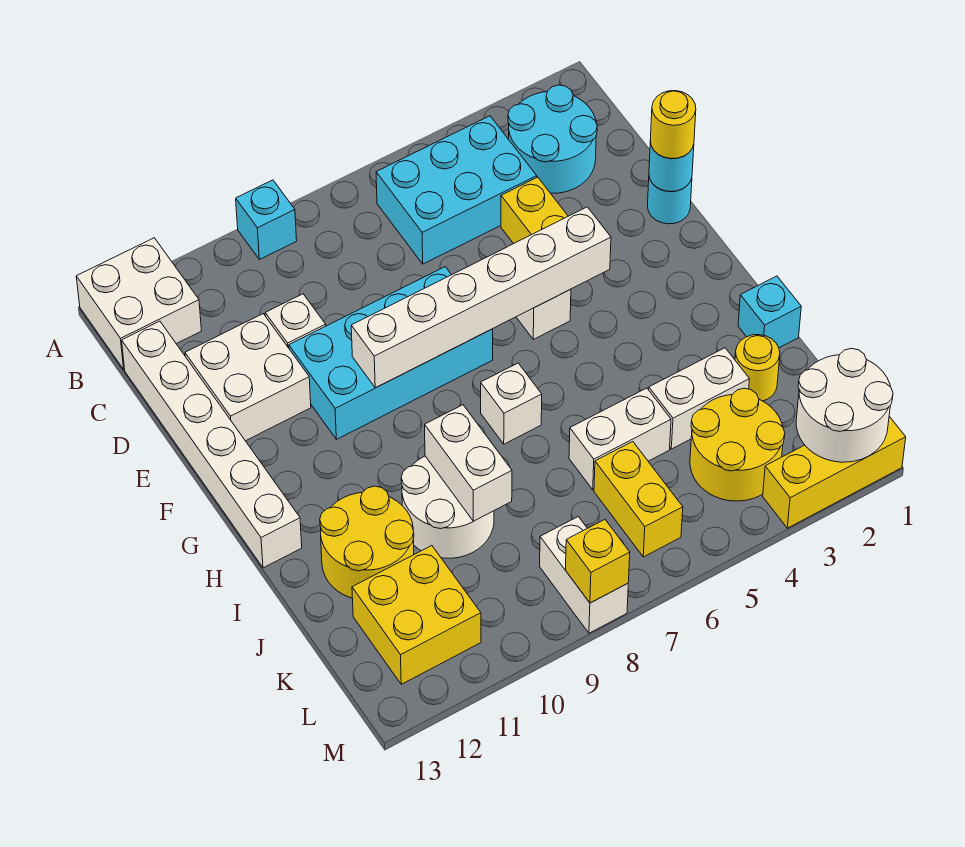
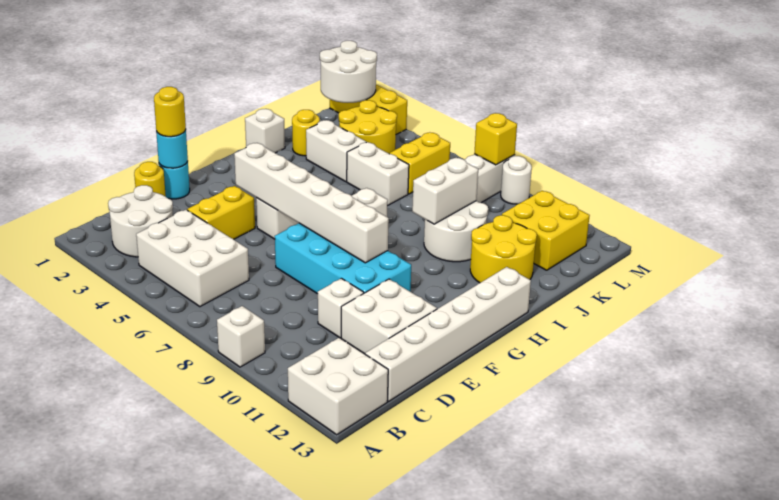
cyan brick A9 level 1 -> white brick A9 level 1
cyan round brick B2:C3 level 1 -> white round brick B2:C3 level 1
cyan brick B4:C6 level 1 -> white brick B4:C6 level 1
none -> yellow round brick D1 level 1
cyan brick I1 level 1 -> white brick I1 level 1
none -> white round brick M9 level 1

